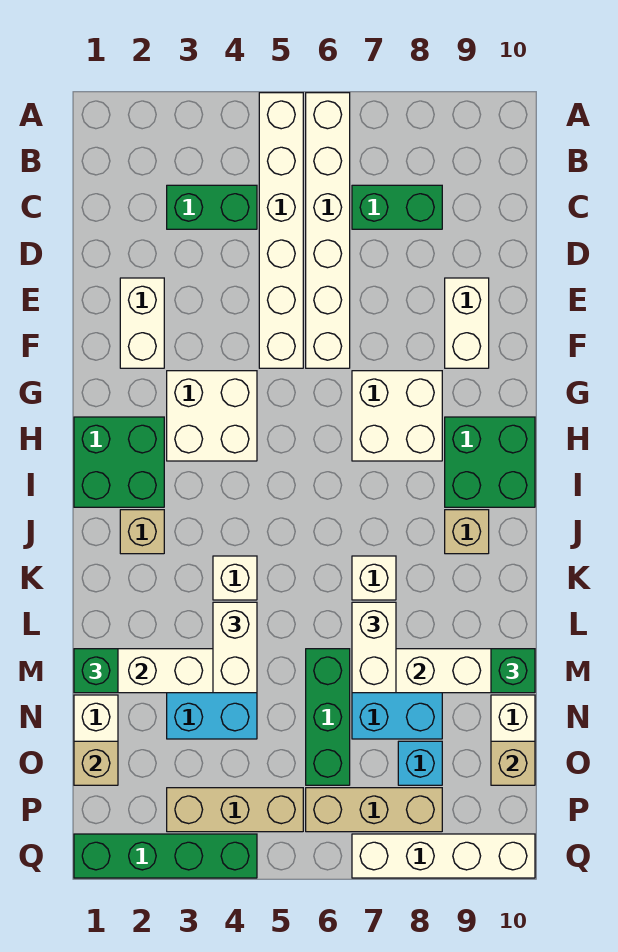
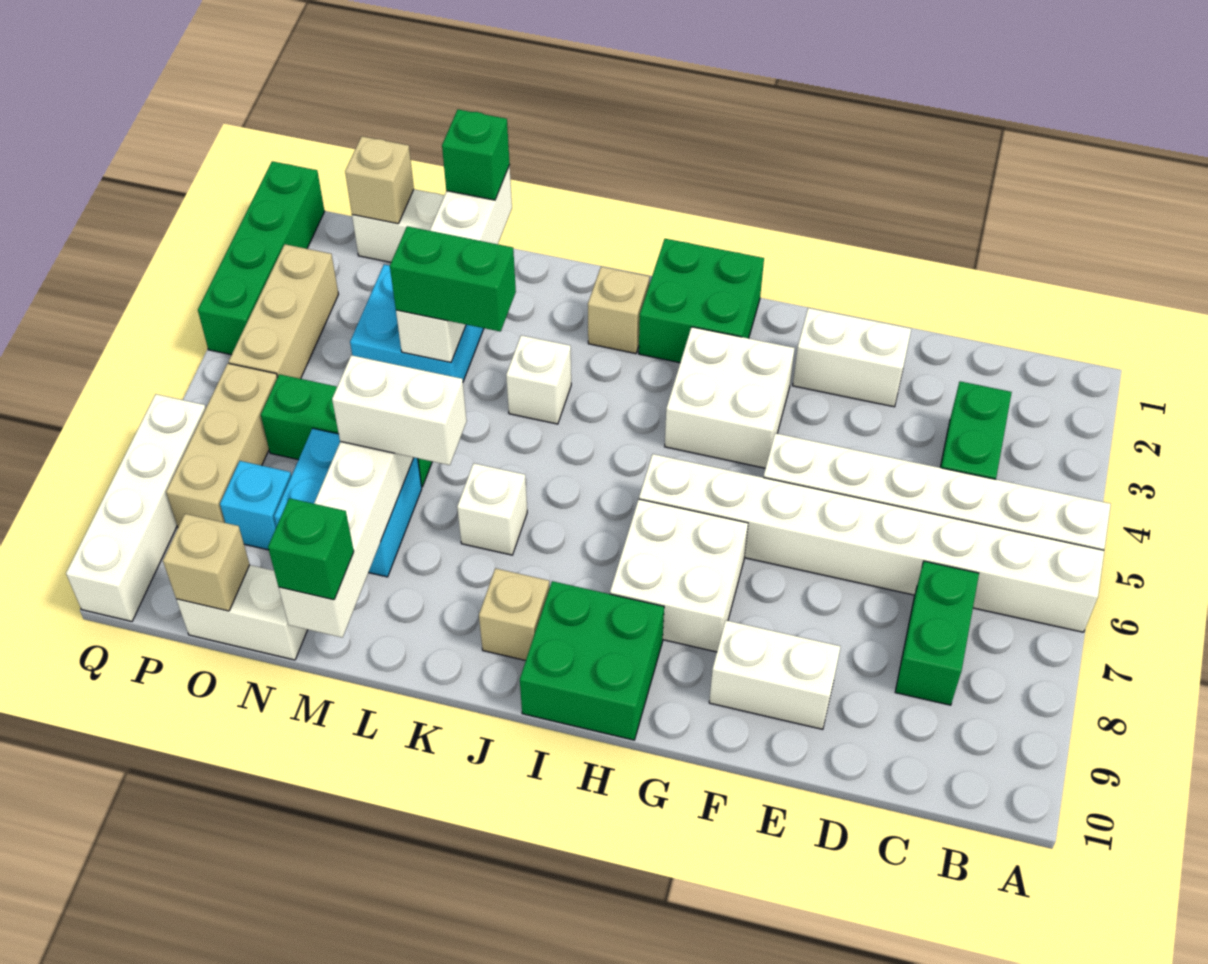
white brick A6:F6 level 1 -> white brick A6:H6 level 1
white brick L4:M4 level 3 -> green brick L4:M4 level 3

